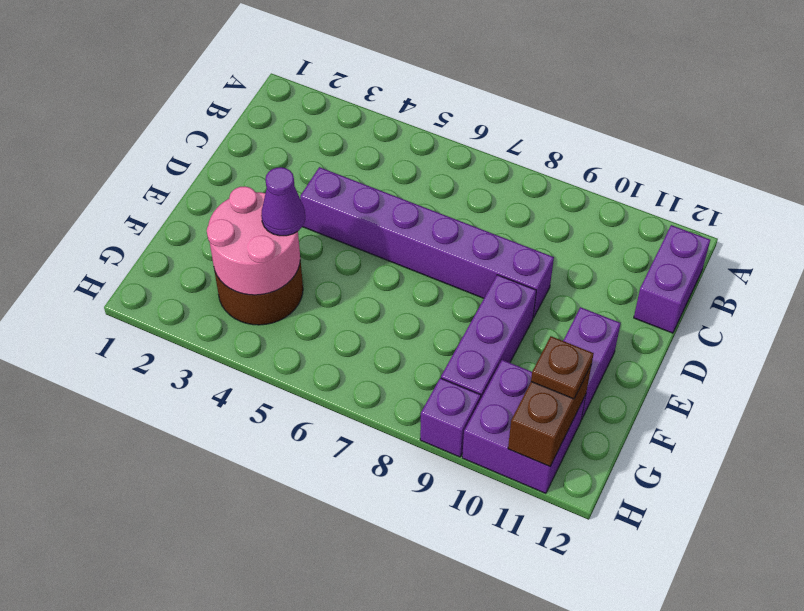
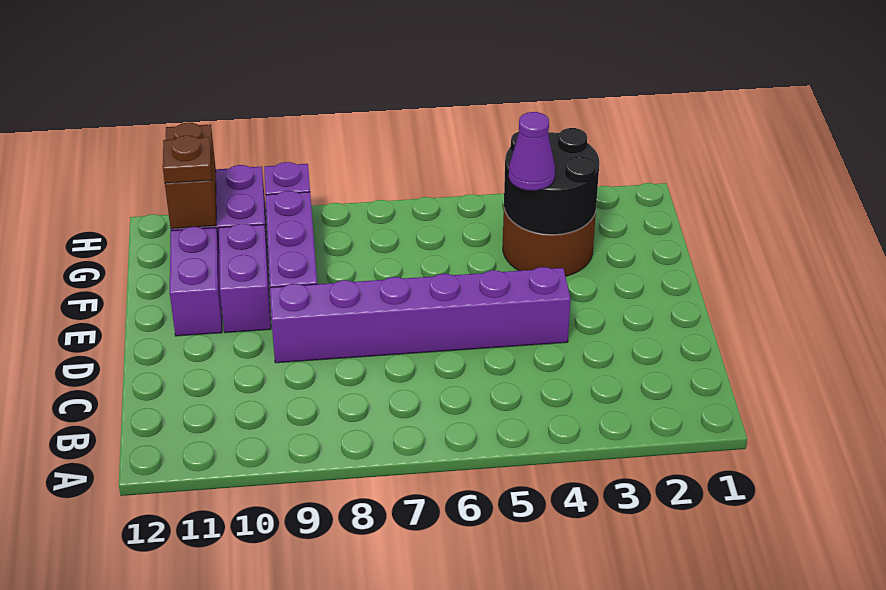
purple brick B12:C12 level 1 -> purple brick E10:F10 level 1
pink round brick F3:G4 level 2 -> black round brick F3:G4 level 2

